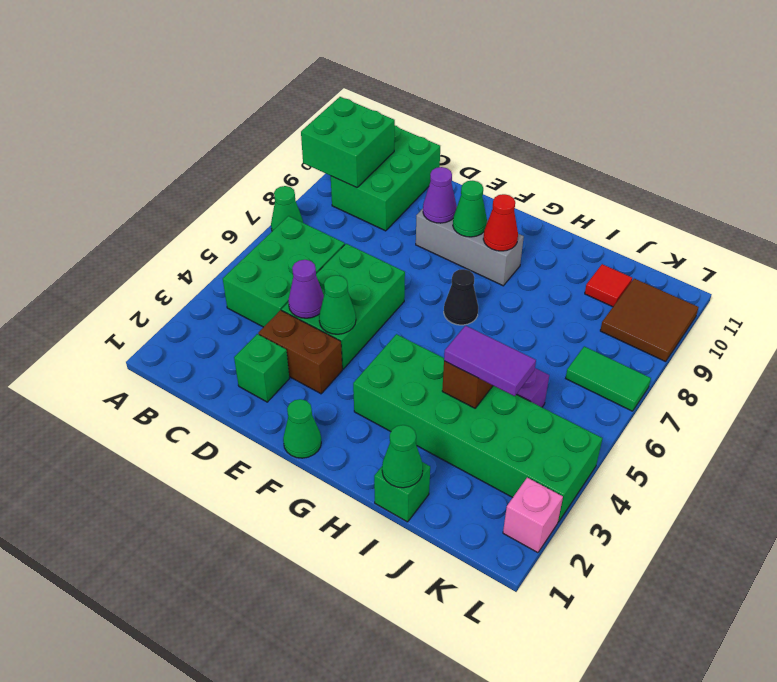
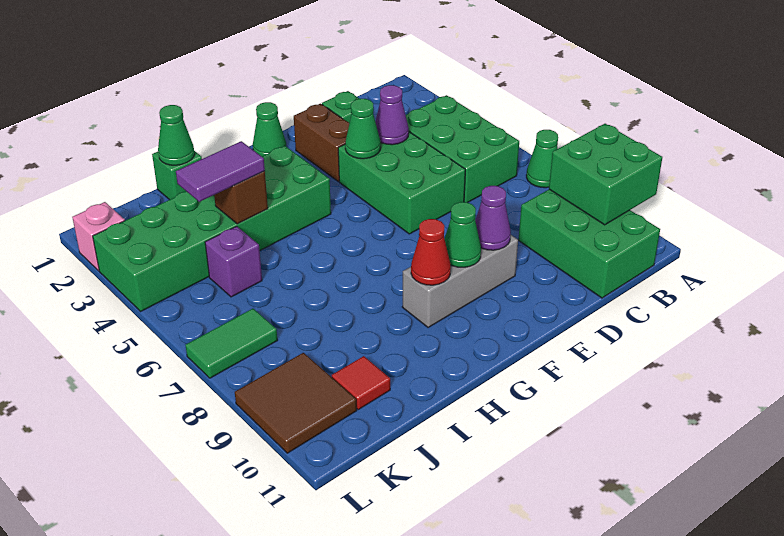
brown brick D3:E3 level 1 -> brown brick E2:E3 level 1
black cone G7 level 1 -> none

